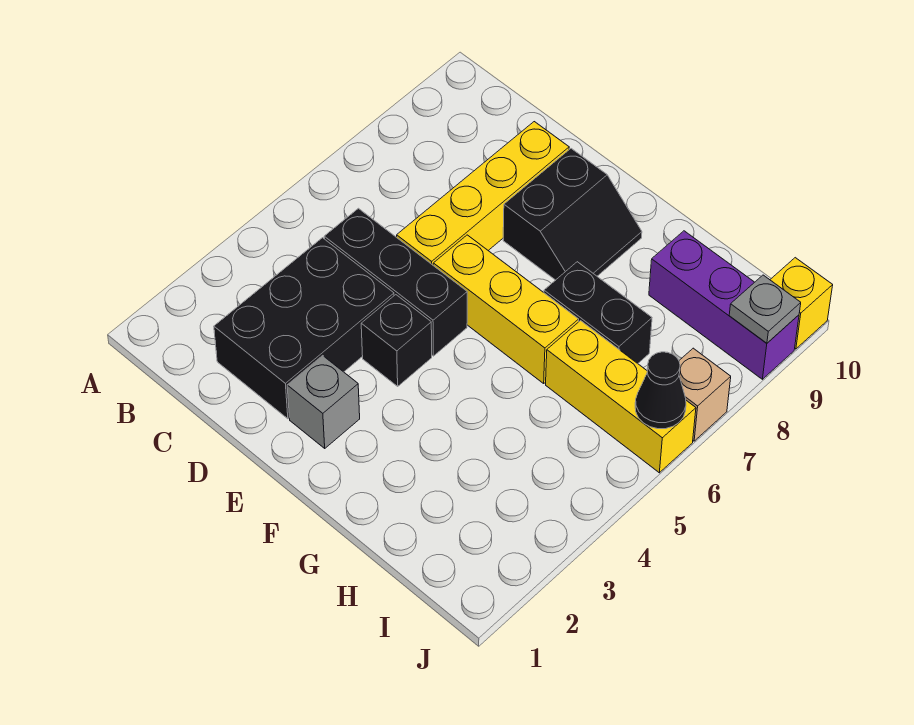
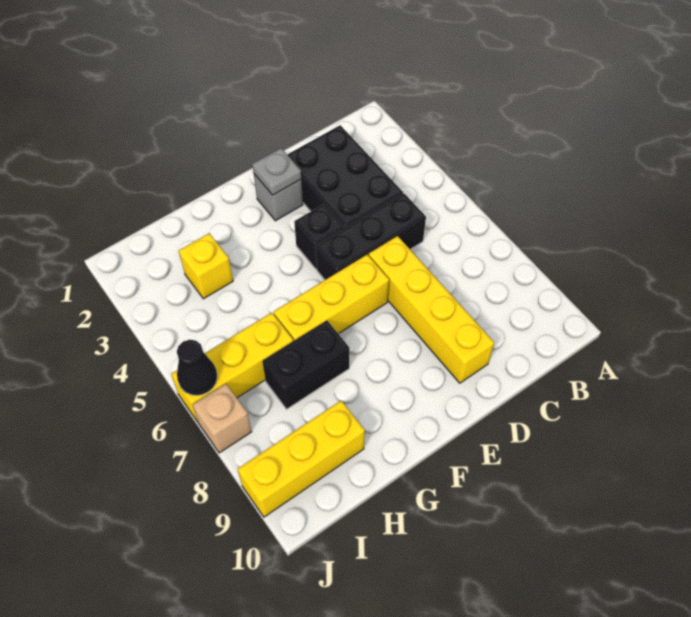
black slope E8:F9 level 1 top E -> none
purple brick H9:J9 level 1 -> yellow brick H9:J9 level 1
grey plate J9 level 2 -> grey plate E2 level 2
yellow brick J10 level 1 -> yellow brick H3 level 1

